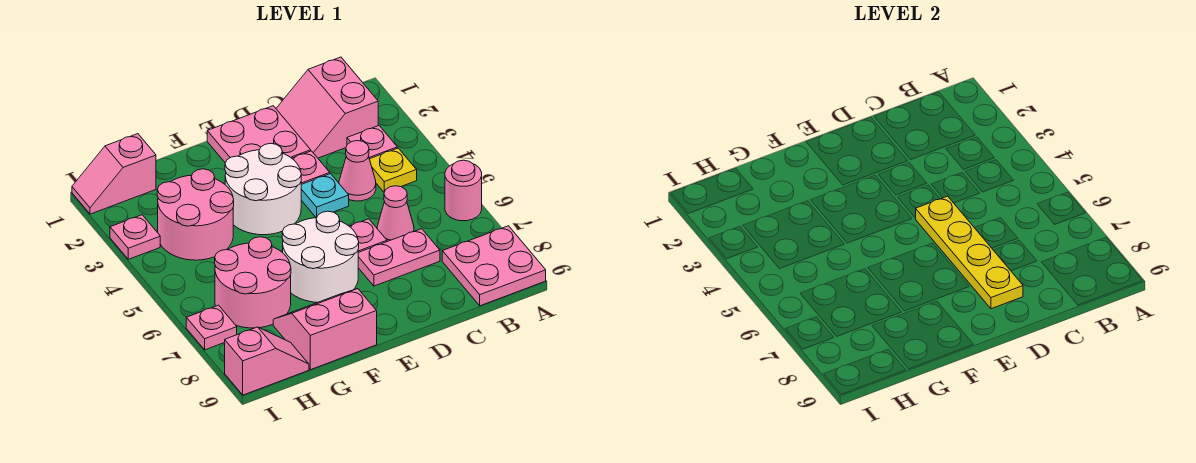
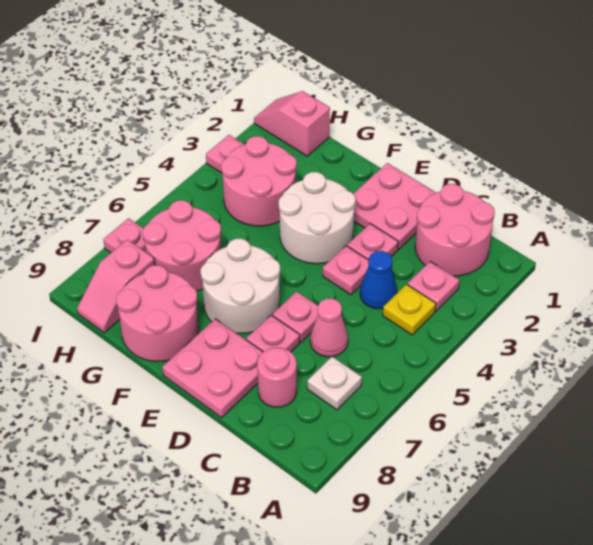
pink round brick A6 level 1 -> pink round brick C8 level 1
pink plate A8:B9 level 1 -> pink plate D8:E9 level 1
pink slope B1:C2 level 1 top B -> pink round brick B1:C2 level 1
none -> white plate B7 level 1
pink cone C4 level 1 -> blue cone C4 level 1
pink plate C7:D7 level 1 -> pink plate D7 level 1
cyan plate D4 level 1 -> pink plate D4 level 1
yellow plate D5:D8 level 2 -> none
pink slope F8:G9 level 1 top 9 -> pink round brick F8:G9 level 1
pink slope H9:I9 level 1 top I -> pink slope H8:H9 level 1 top 8

